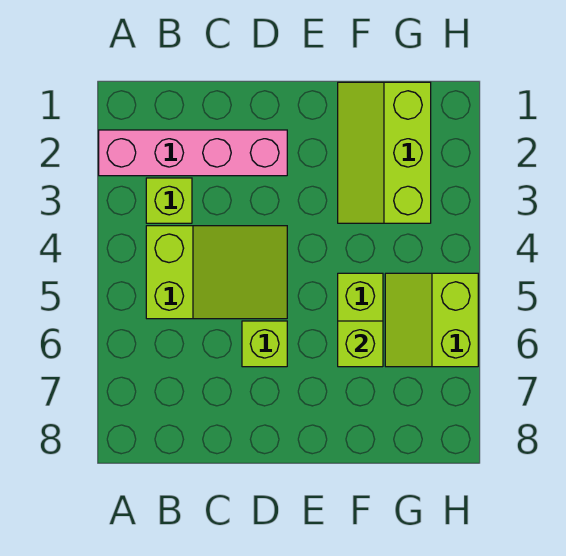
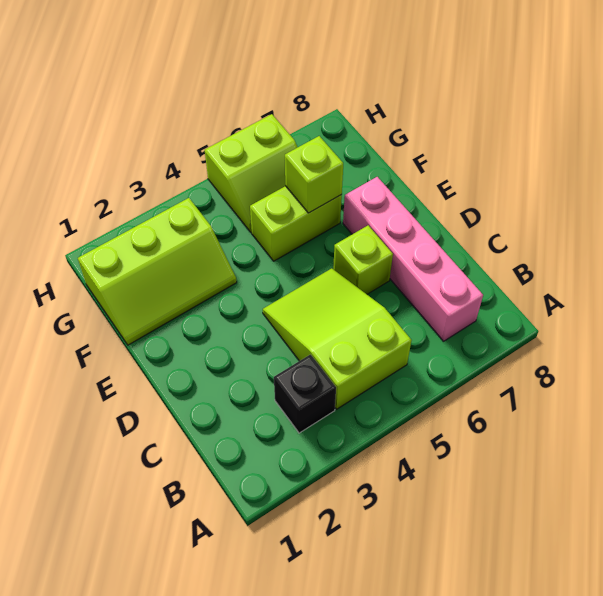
pink brick A2:D2 level 1 -> pink brick B7:E7 level 1
lime brick B3 level 1 -> black brick B3 level 1

